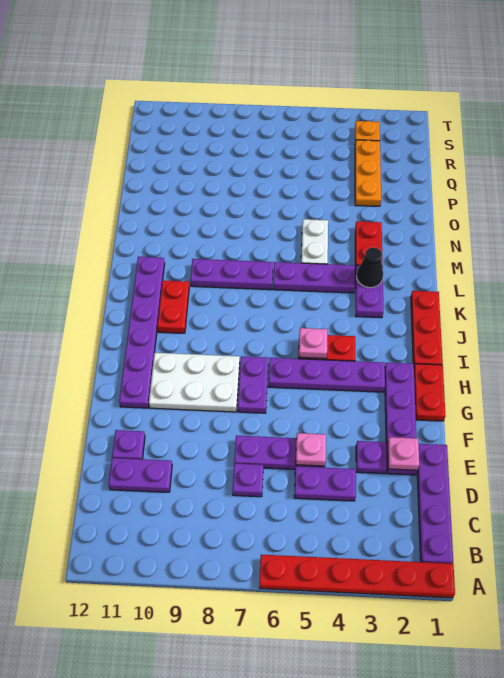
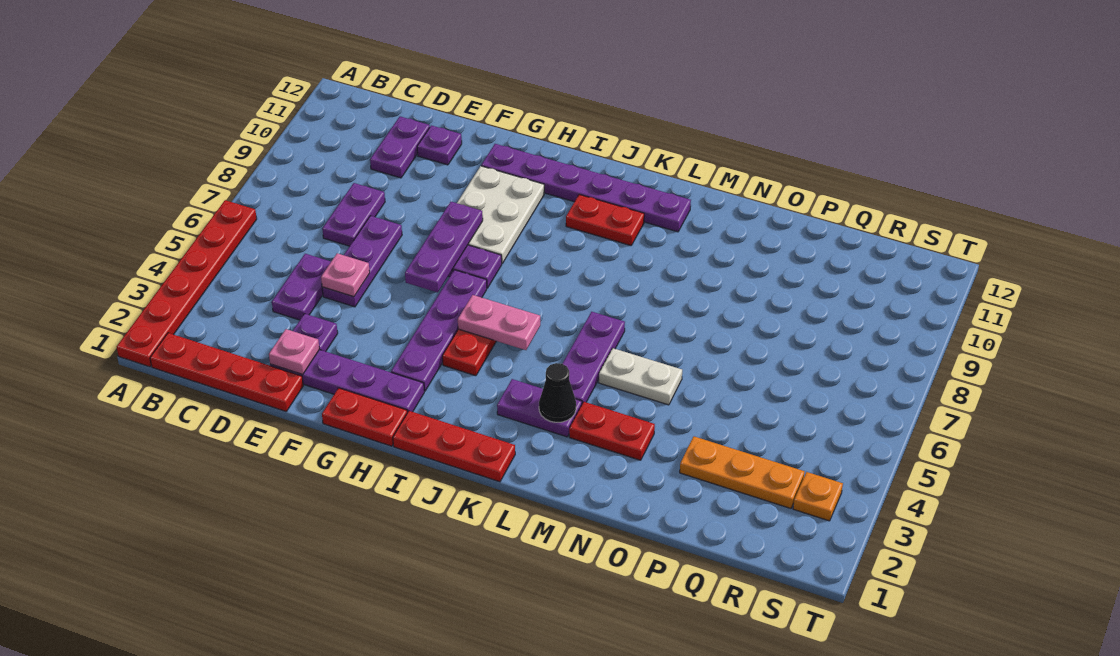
purple plate B1:E1 level 1 -> red plate B1:E1 level 1
purple plate D7 level 1 -> purple plate D7:D8 level 1
pink plate I5 level 2 -> pink plate I5:J5 level 2
purple plate L7:L9 level 1 -> purple plate G6:G8 level 2

